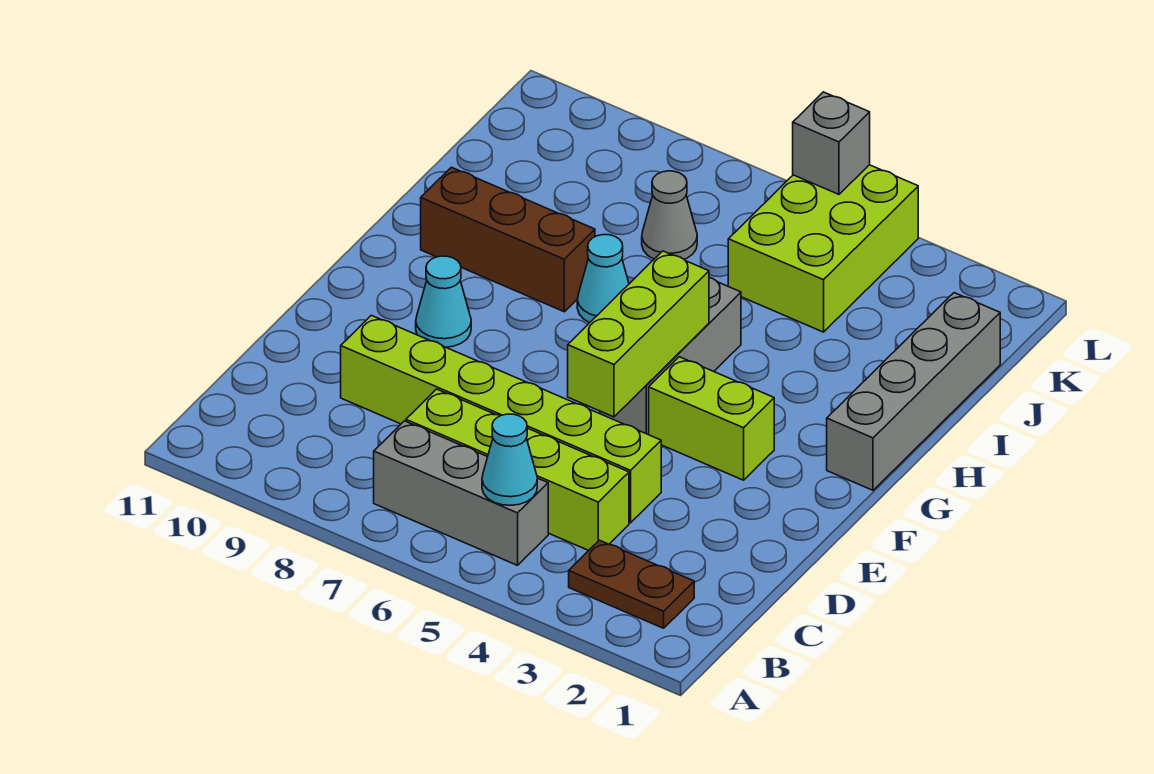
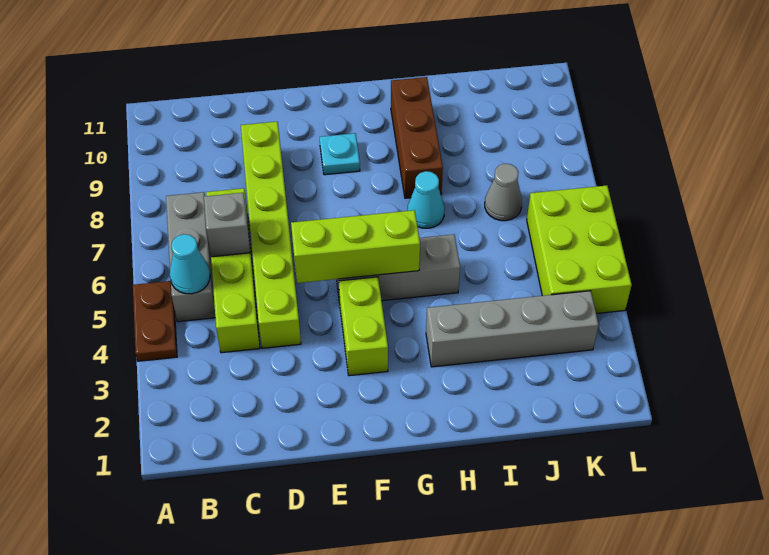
brown plate B2:B3 level 1 -> brown plate A4:A5 level 1
cyan cone F9 level 1 -> cyan plate F9 level 1
grey brick G1:J1 level 1 -> grey brick H3:K3 level 1
lime brick J4:L5 level 1 -> lime brick K4:L6 level 1
grey brick L5 level 2 -> grey brick C6 level 2

